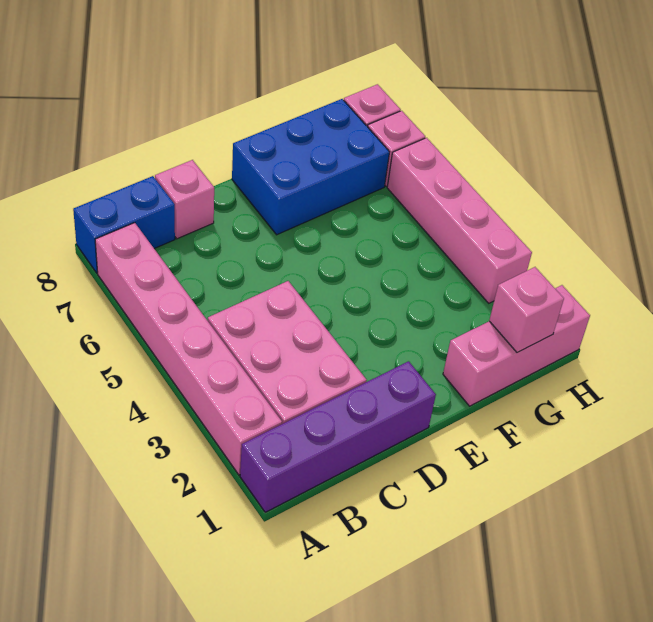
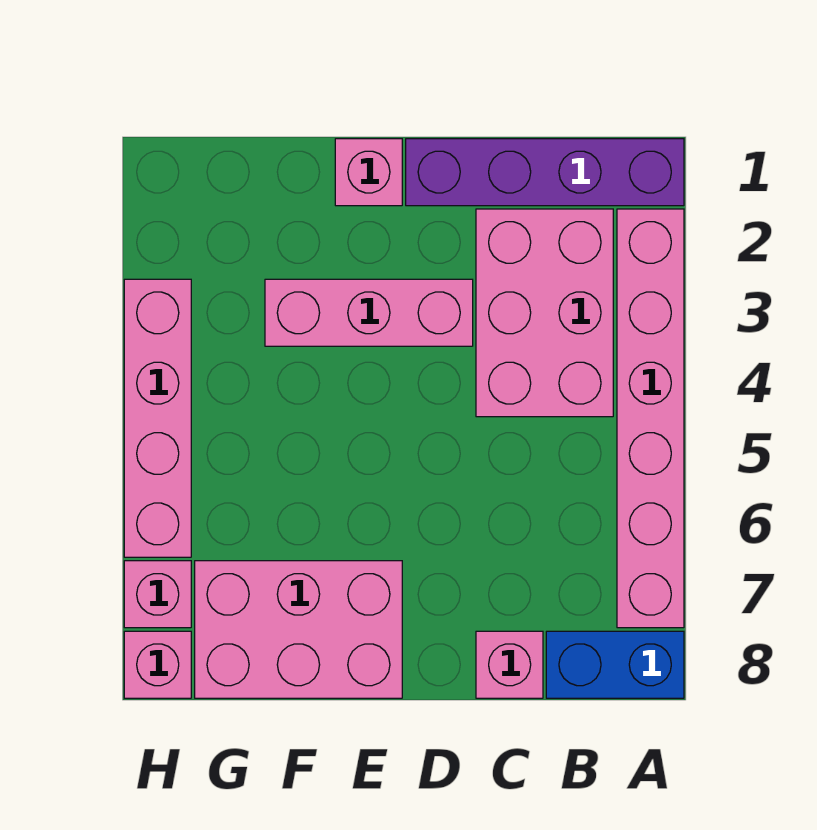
blue brick E7:G8 level 1 -> pink brick E7:G8 level 1
pink brick F1:H1 level 1 -> pink brick D3:F3 level 1
pink brick G1 level 2 -> pink brick E1 level 1

